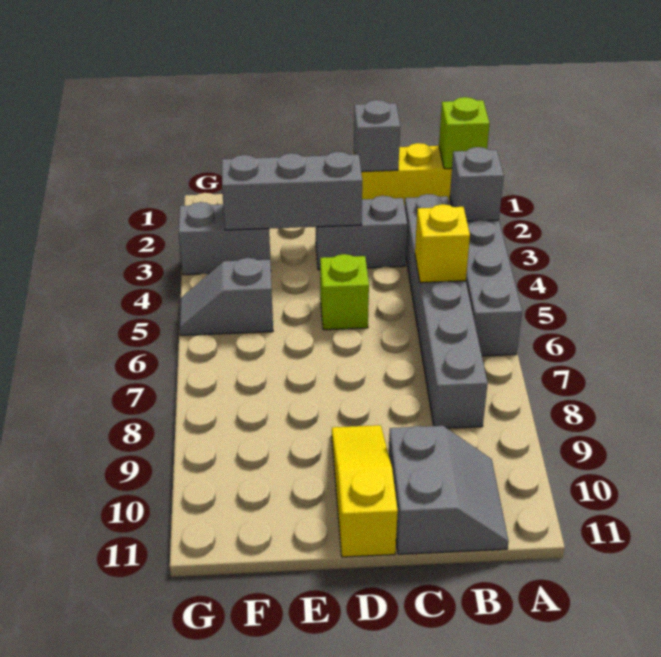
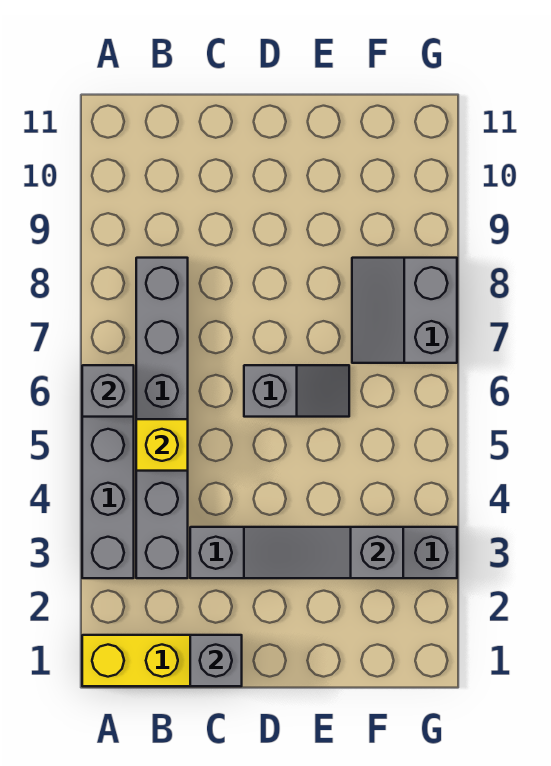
lime brick A1 level 2 -> none
grey brick A3 level 2 -> grey brick A6 level 2
grey slope B10:C11 level 1 top C -> grey slope F7:G8 level 1 top G
grey brick D3:F3 level 2 -> grey slope D3:F3 level 2 top F
lime brick D5 level 1 -> none
yellow slope D9:D11 level 1 top 11 -> none
grey slope F5:G5 level 1 top F -> grey slope D6:E6 level 1 top D

